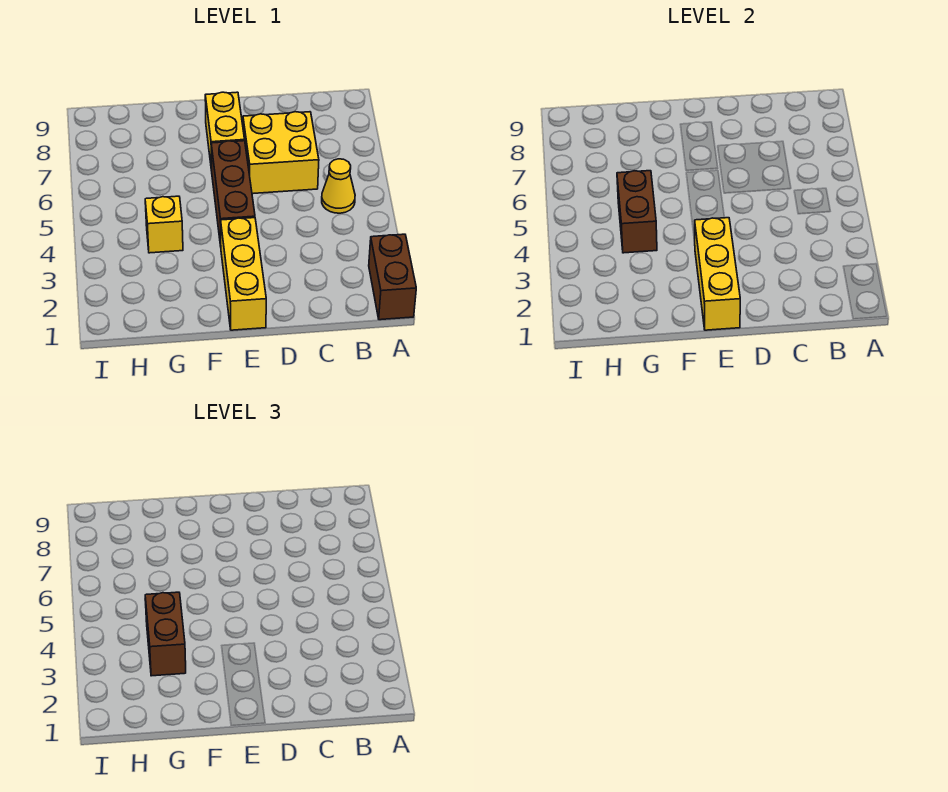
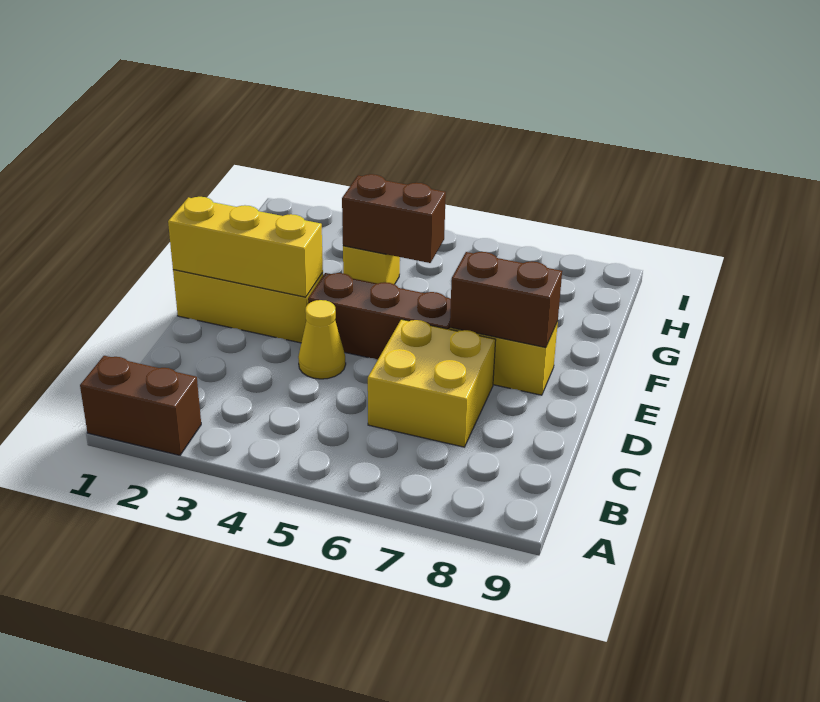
yellow cone B5 level 1 -> yellow cone D4 level 1
brown brick G3:G4 level 3 -> brown brick E7:E8 level 2

